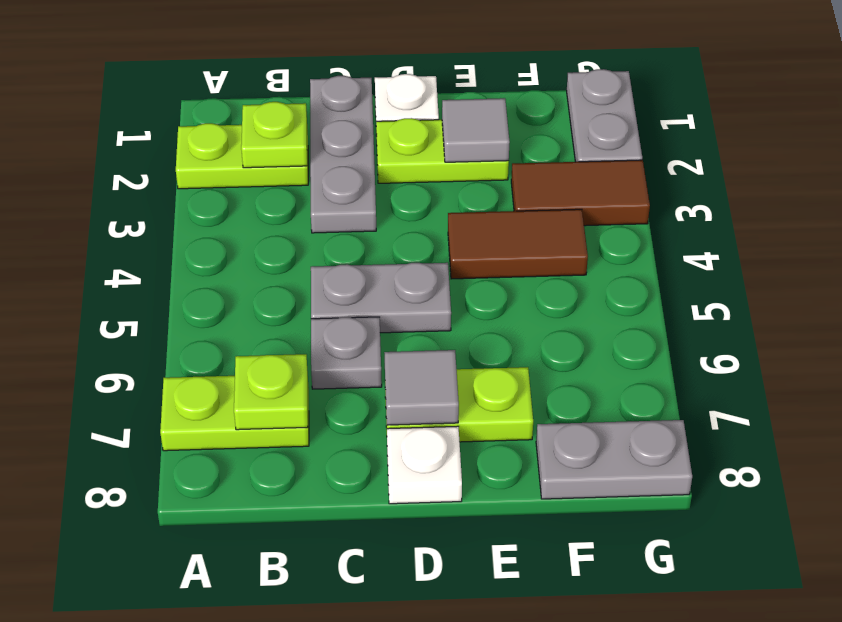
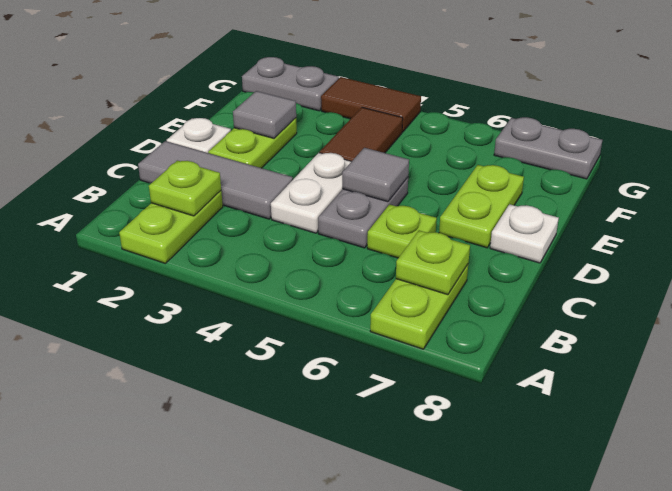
grey plate C1:C3 level 1 -> grey tile C1:C3 level 1
none -> white plate C4:D4 level 1
grey plate C6 level 1 -> lime plate C6 level 1
grey tile D7 level 2 -> grey tile D5 level 2
brown tile F3:G3 level 1 -> brown tile G3:G4 level 1
grey plate F8:G8 level 1 -> grey plate G7:G8 level 1

